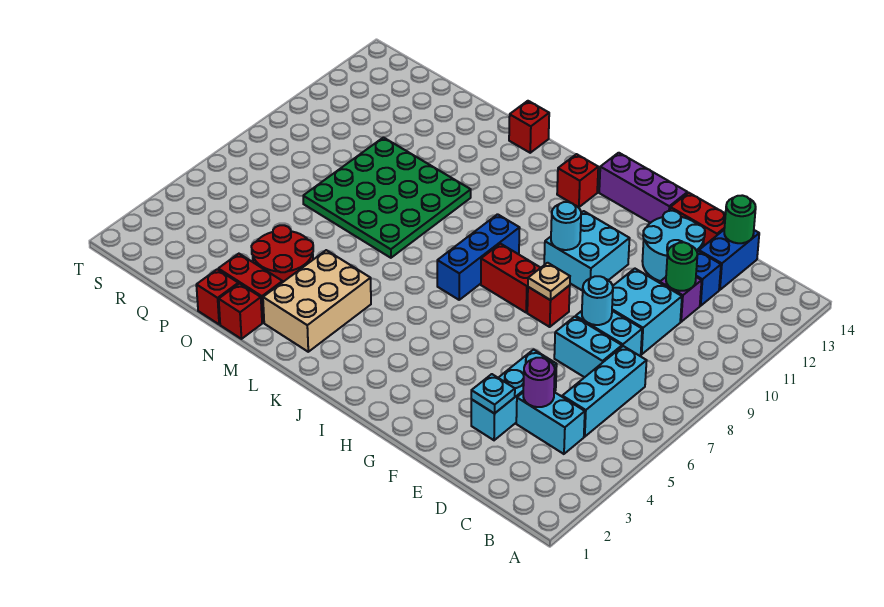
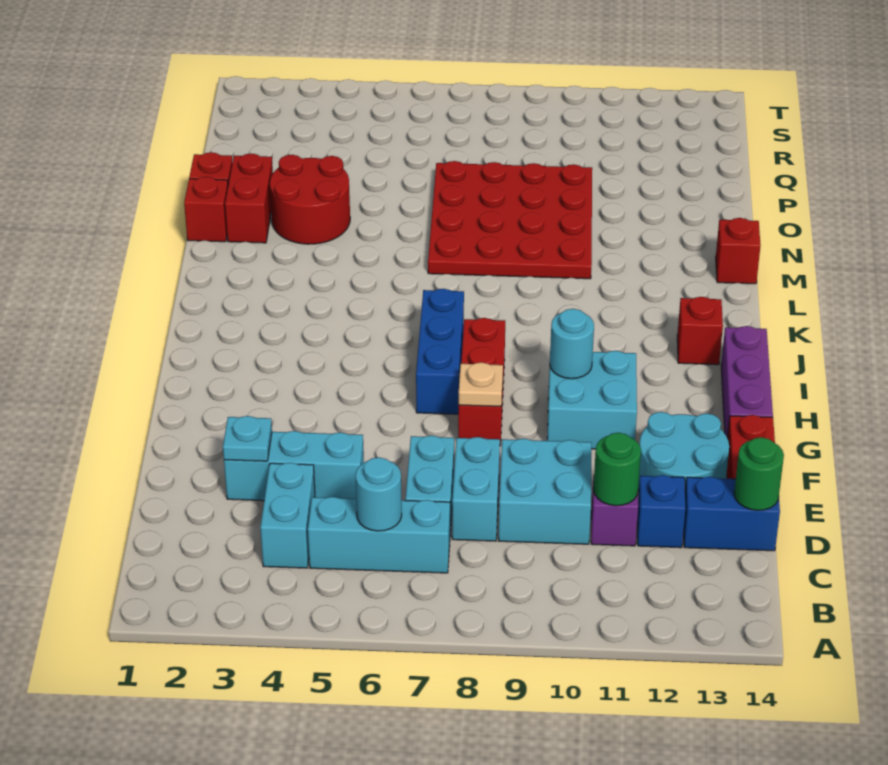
purple round brick D4 level 2 -> none
cyan round brick E8 level 2 -> cyan round brick C6 level 2
blue brick J7:J9 level 1 -> blue brick H7:J7 level 1
tan brick L2:M4 level 1 -> none
green plate M7:P10 level 1 -> red plate M7:P10 level 1

